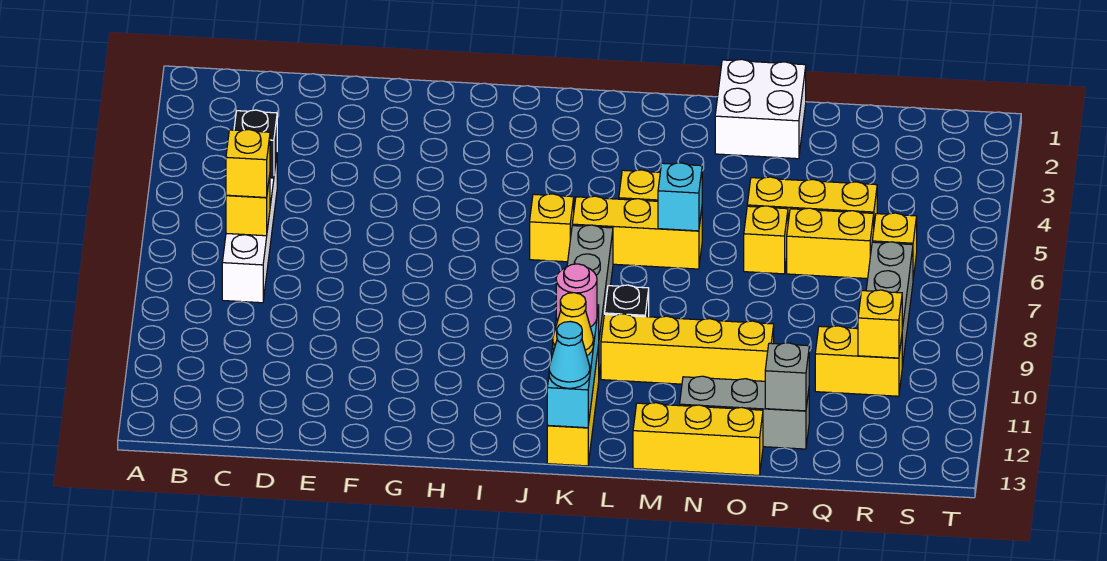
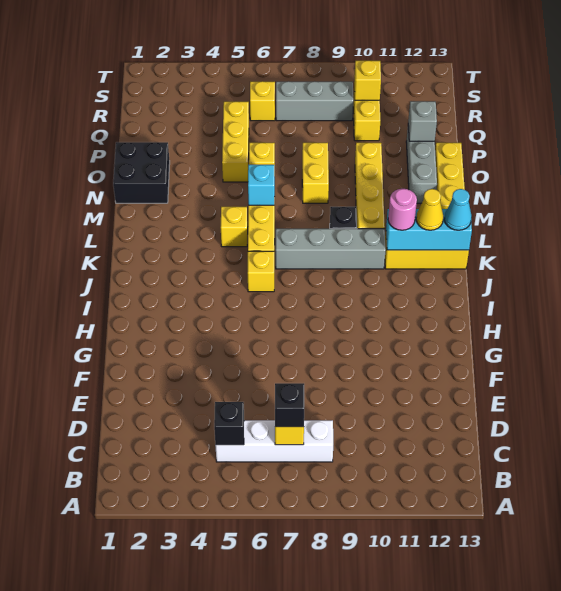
yellow brick C7 level 3 -> black brick C7 level 3
white brick N1:O2 level 1 -> black brick N1:O2 level 1
yellow brick P6:Q6 level 1 -> yellow brick N8:O8 level 1

